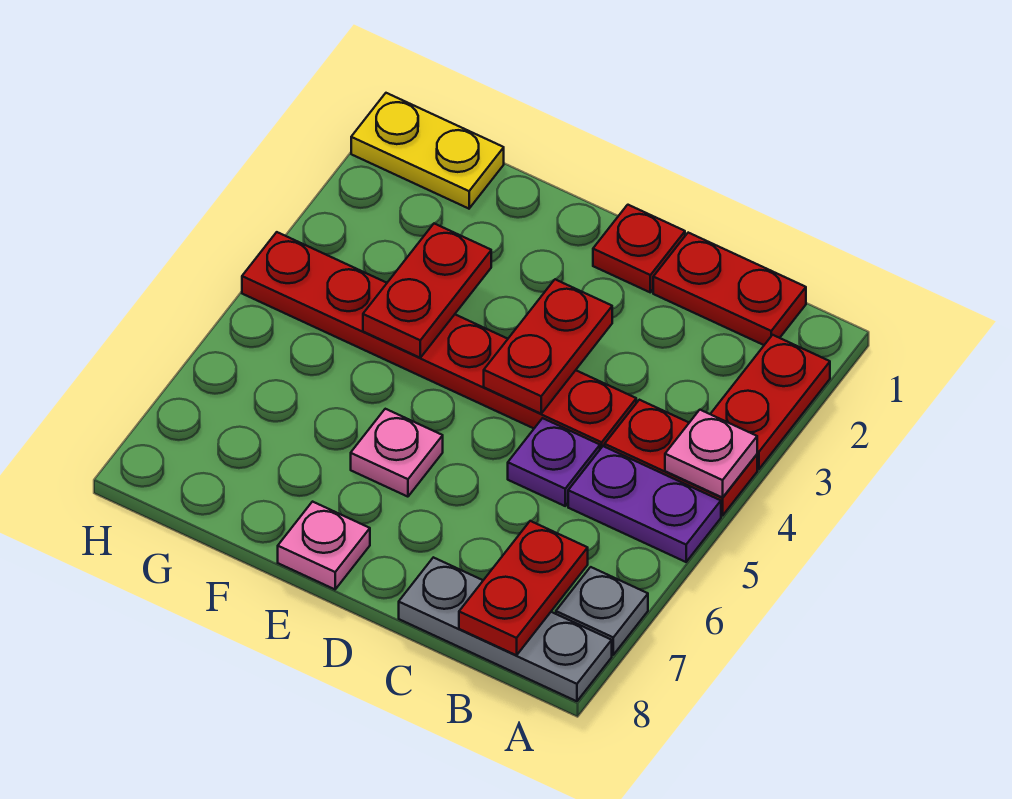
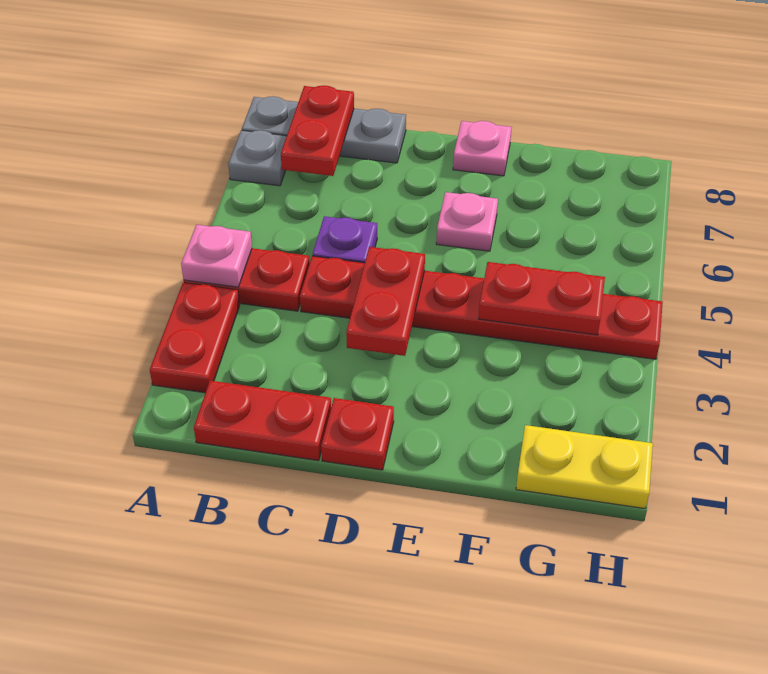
purple plate A5:B5 level 1 -> none
red plate F3:F4 level 2 -> red plate F4:G4 level 2

